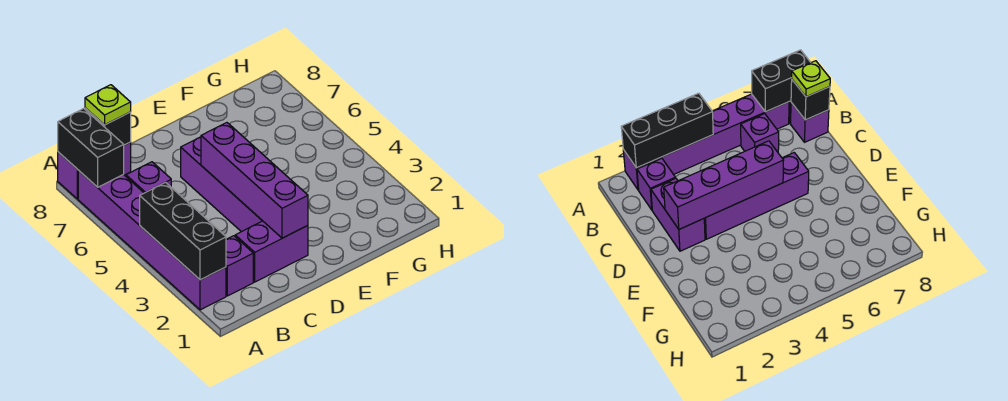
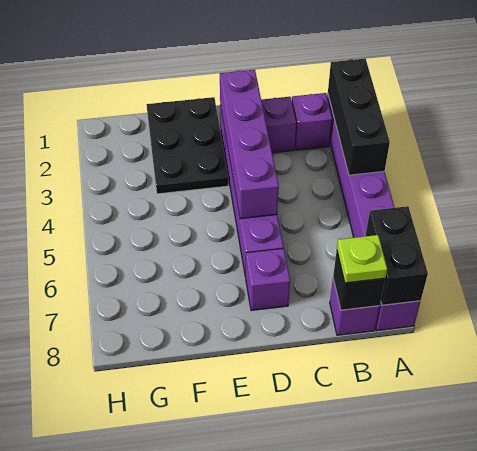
purple brick B6 level 1 -> purple brick D7 level 1
none -> black plate E1:F3 level 1

